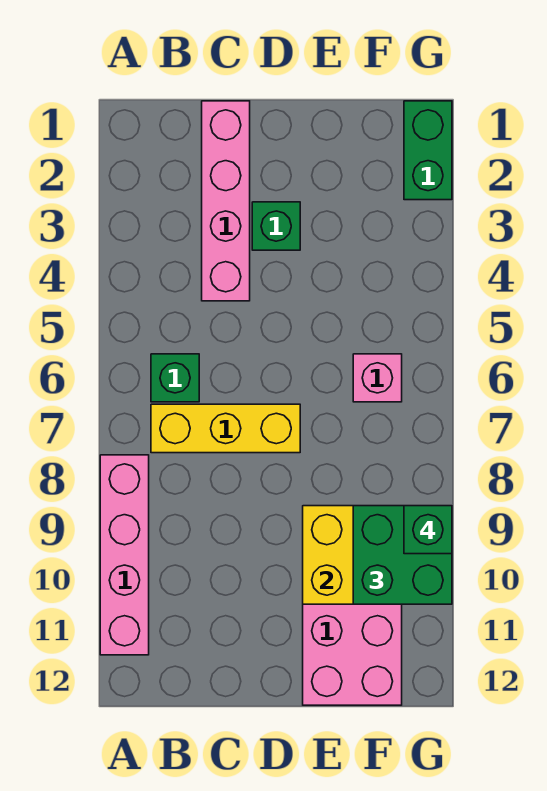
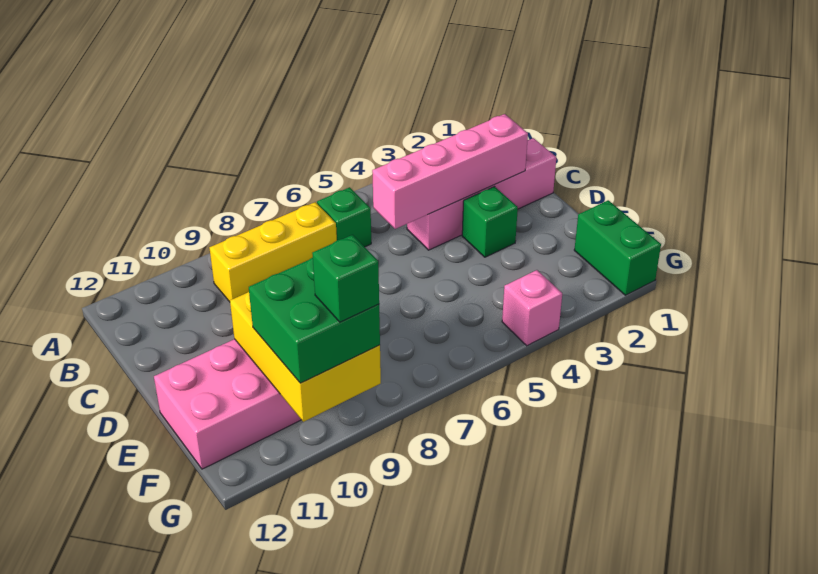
pink brick A8:A11 level 1 -> pink brick C2:C5 level 2
yellow brick B7:D7 level 1 -> yellow brick B7:B9 level 1
pink brick F6 level 1 -> pink brick G4 level 1
green brick G1:G2 level 1 -> green brick F1:G1 level 1

